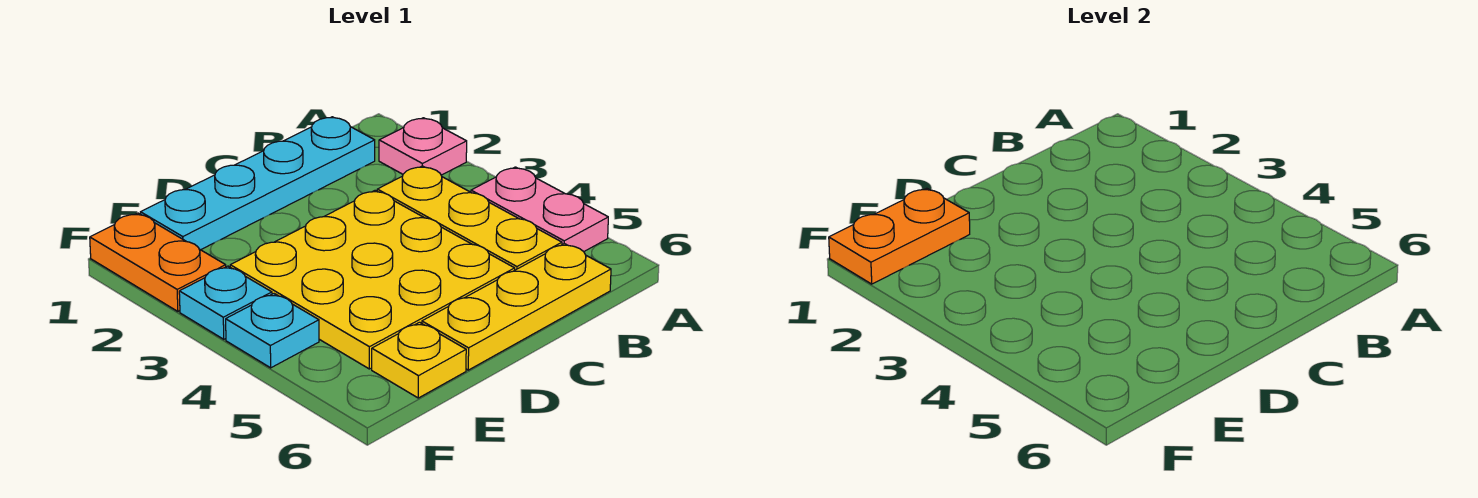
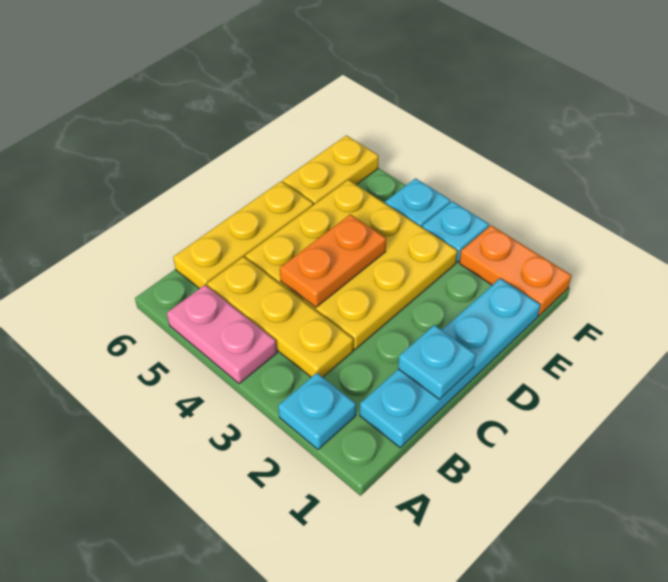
pink plate A2 level 1 -> cyan plate A2 level 1
none -> cyan plate C1 level 2
orange plate E1:F1 level 2 -> orange plate C4:D4 level 2
yellow plate E6 level 1 -> yellow plate E6:F6 level 1

